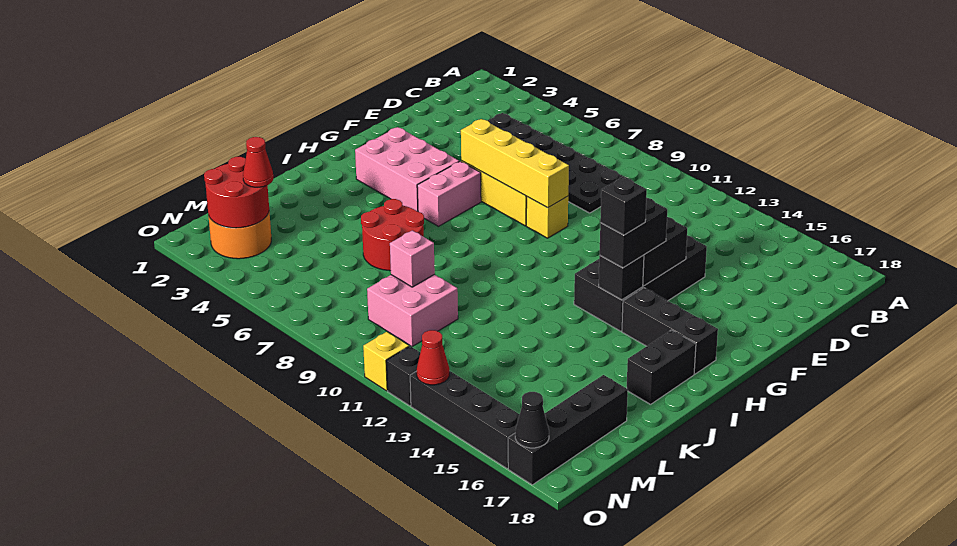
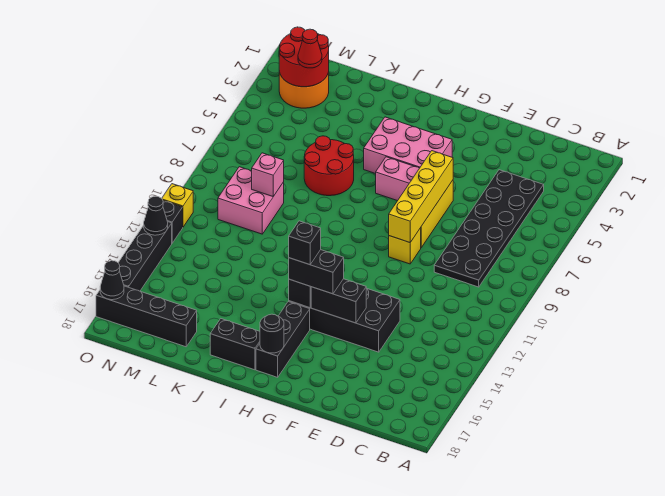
pink brick G3:H5 level 1 -> pink brick G4:I5 level 1
none -> black round brick H17 level 2
red cone O13 level 2 -> black cone O13 level 2

